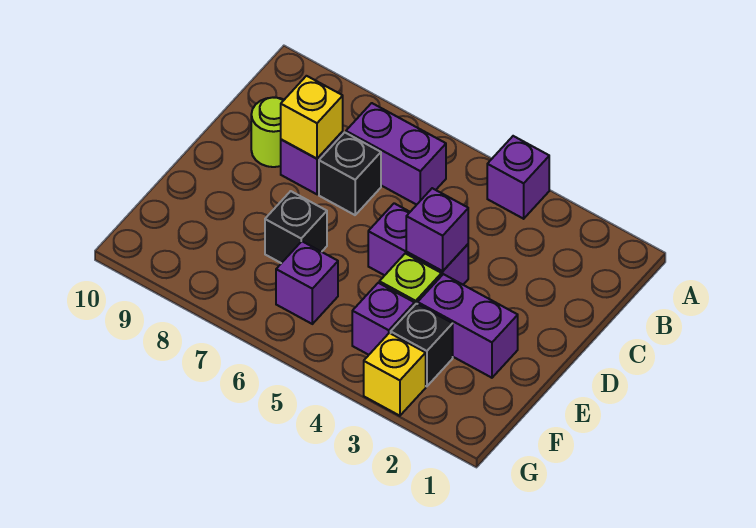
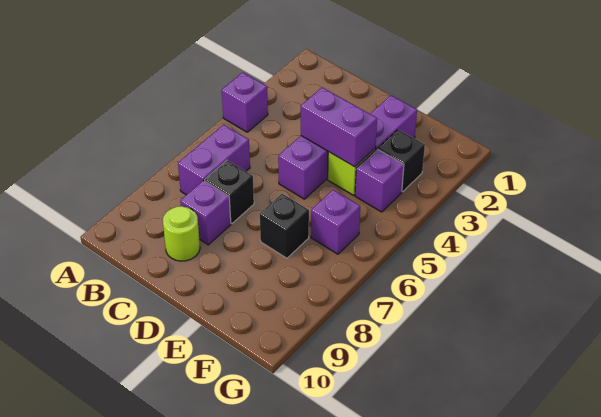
yellow brick C8 level 2 -> none
purple brick D4 level 2 -> purple brick D4:E4 level 2
yellow brick G3 level 1 -> none

